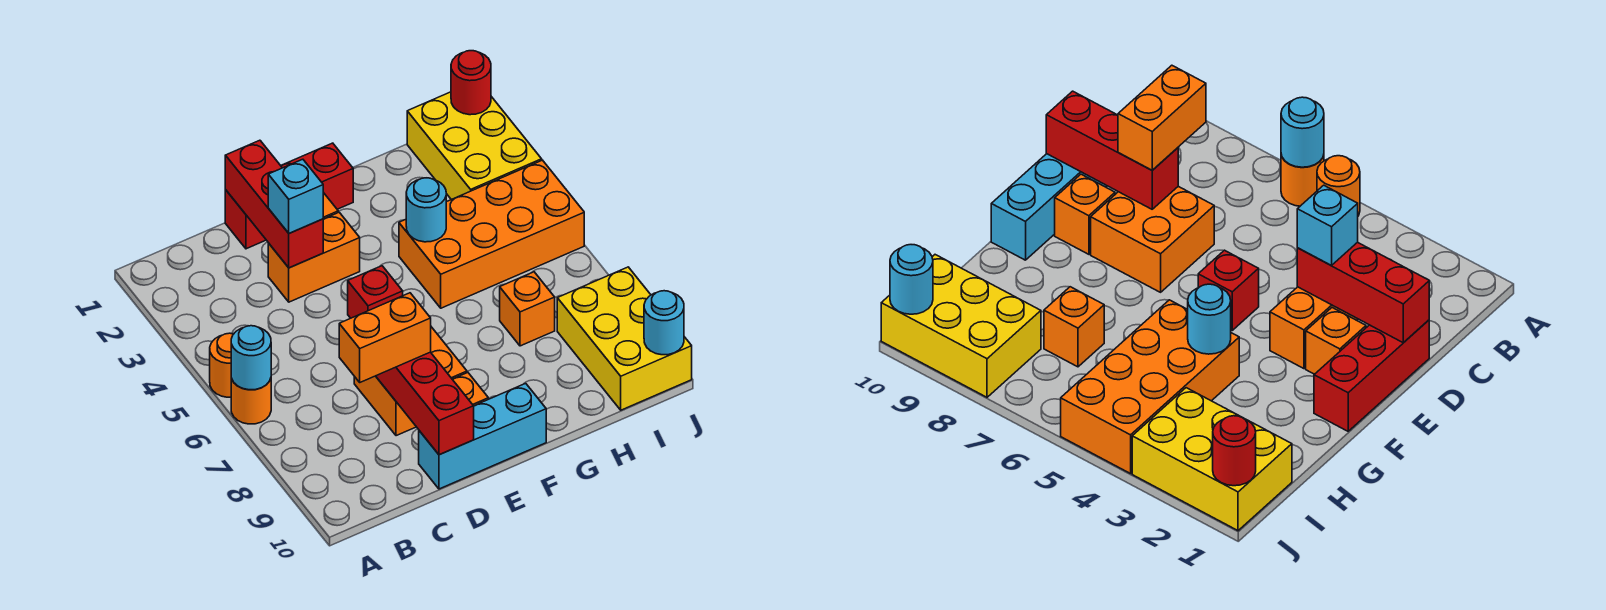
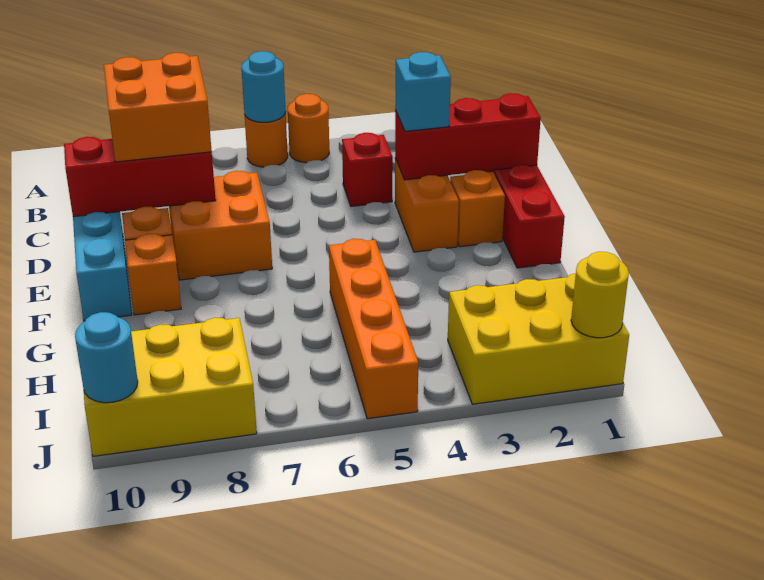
orange brick C8:D8 level 3 -> orange brick C8:D9 level 3
red brick E5 level 1 -> red brick C4 level 1
orange brick G4:J5 level 1 -> orange brick G5:J5 level 1
cyan round brick G4 level 2 -> none
orange brick H7 level 1 -> orange brick F9 level 1
red round brick J1 level 2 -> yellow round brick J1 level 2

